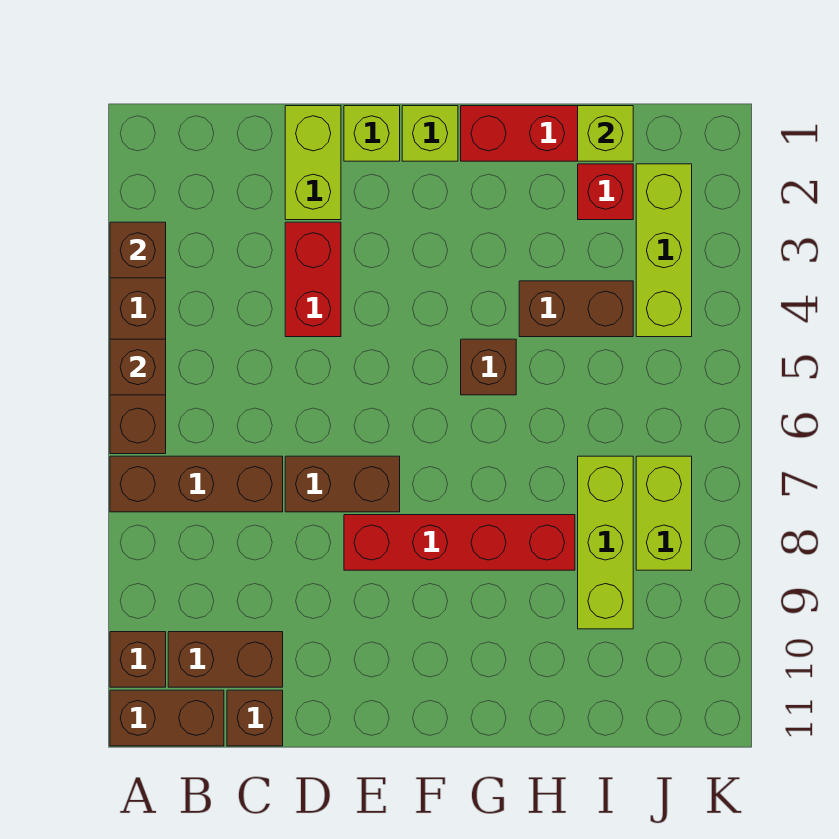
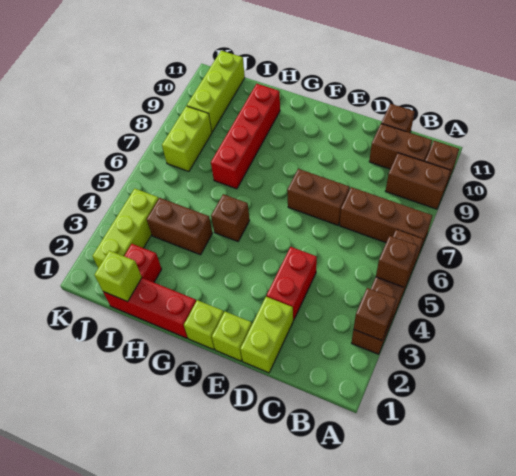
brown brick A11:B11 level 1 -> brown brick A9:B9 level 1
red brick E8:H8 level 1 -> red brick H7:H10 level 1
lime brick I7:I9 level 1 -> lime brick J9:J11 level 1

